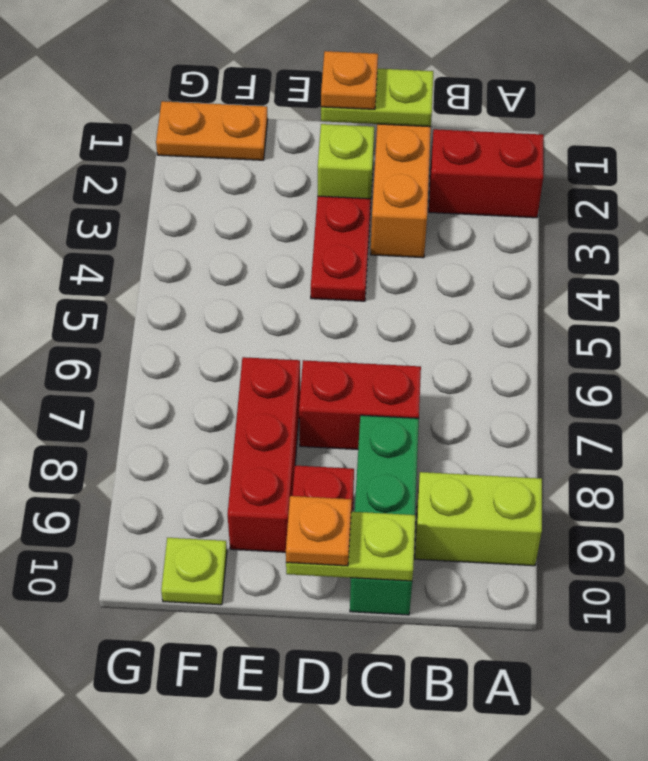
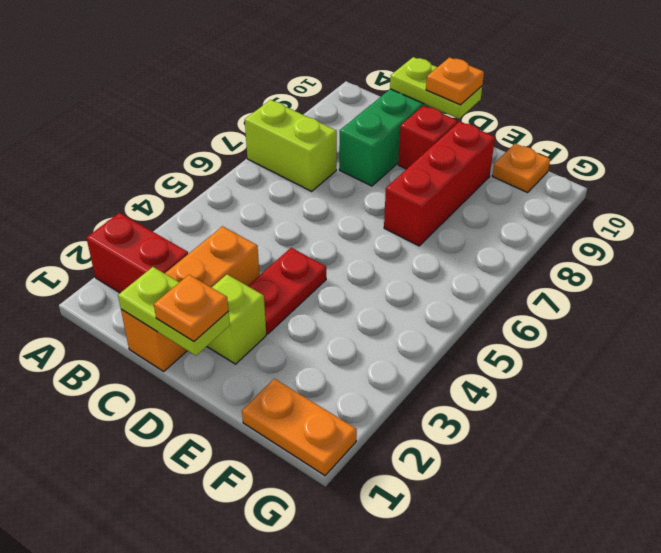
lime brick A9:B9 level 1 -> lime brick A7:B7 level 1
red brick C7:D7 level 1 -> none
lime plate F10 level 1 -> orange plate F10 level 1

